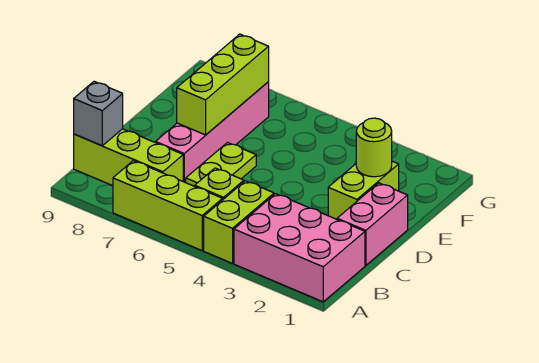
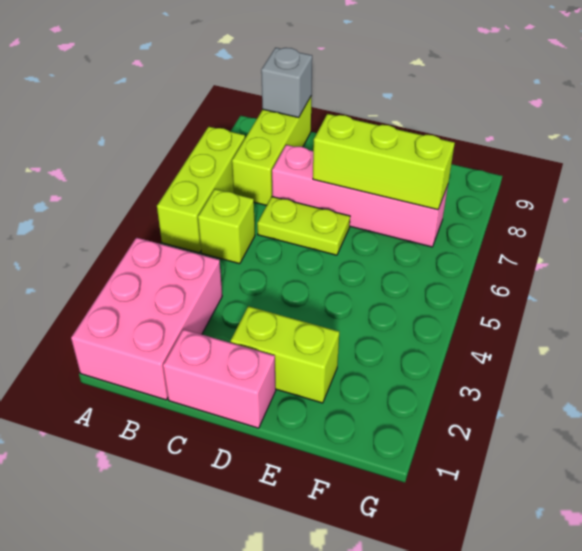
lime brick A4:B4 level 1 -> none
lime round brick E2 level 2 -> none

